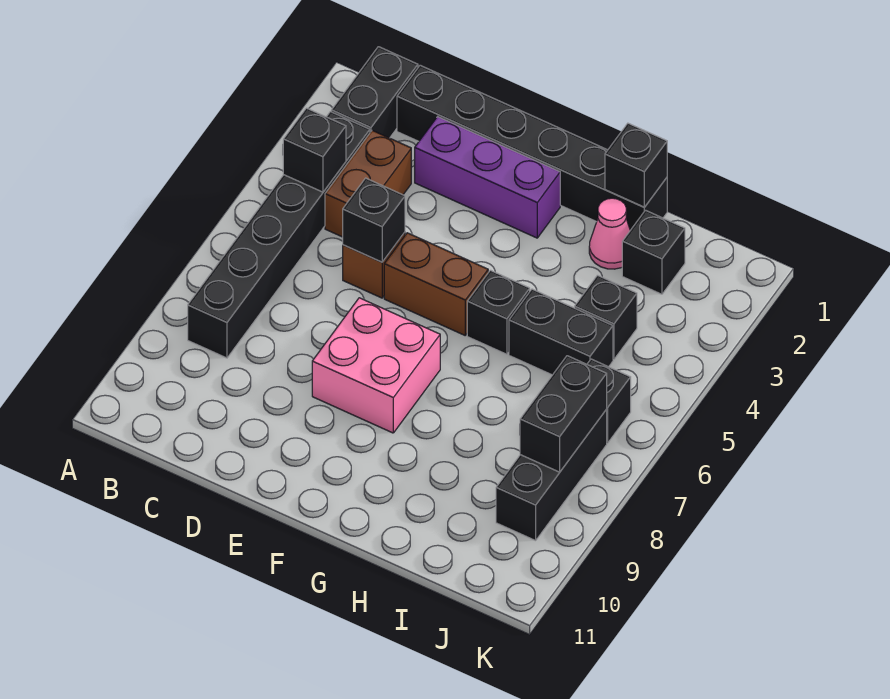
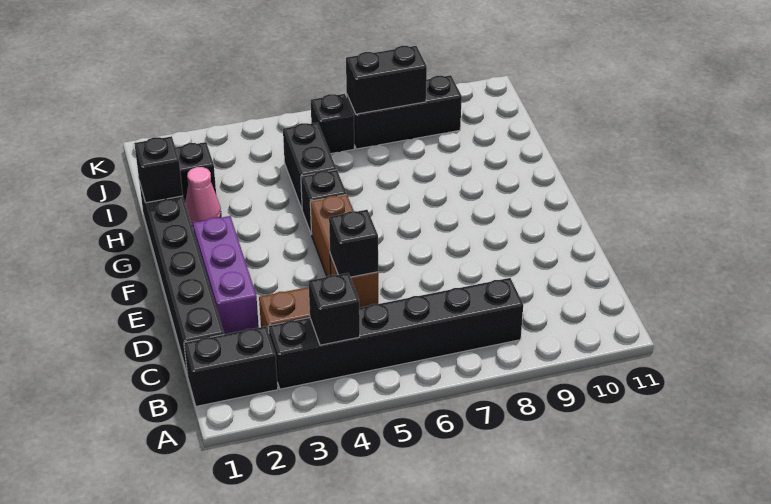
pink brick E7:F8 level 1 -> none
black brick I4 level 1 -> none

